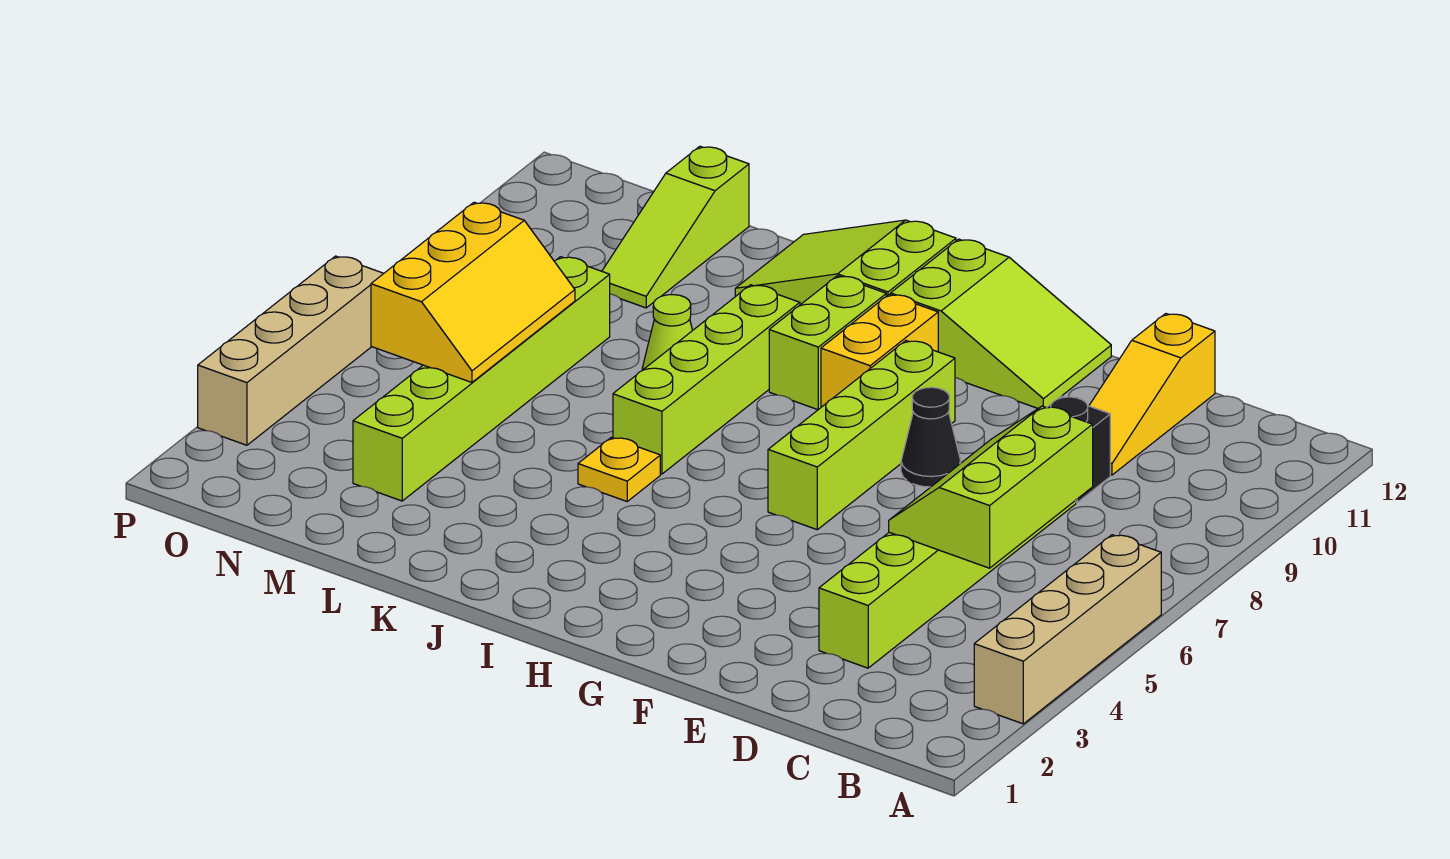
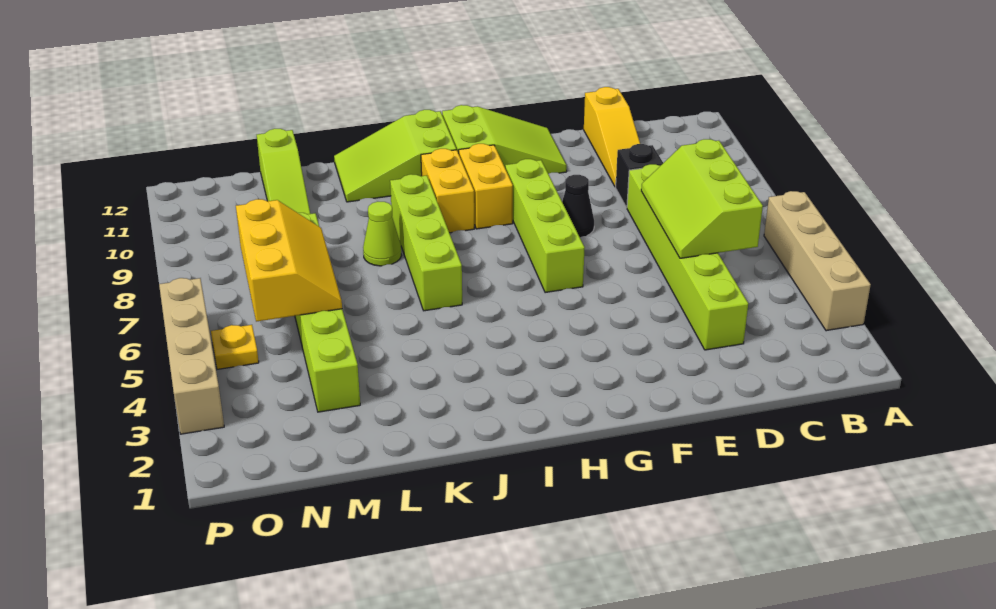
lime brick I9:I10 level 1 -> yellow brick I9:I10 level 1
yellow plate J5 level 1 -> yellow plate O5 level 1

